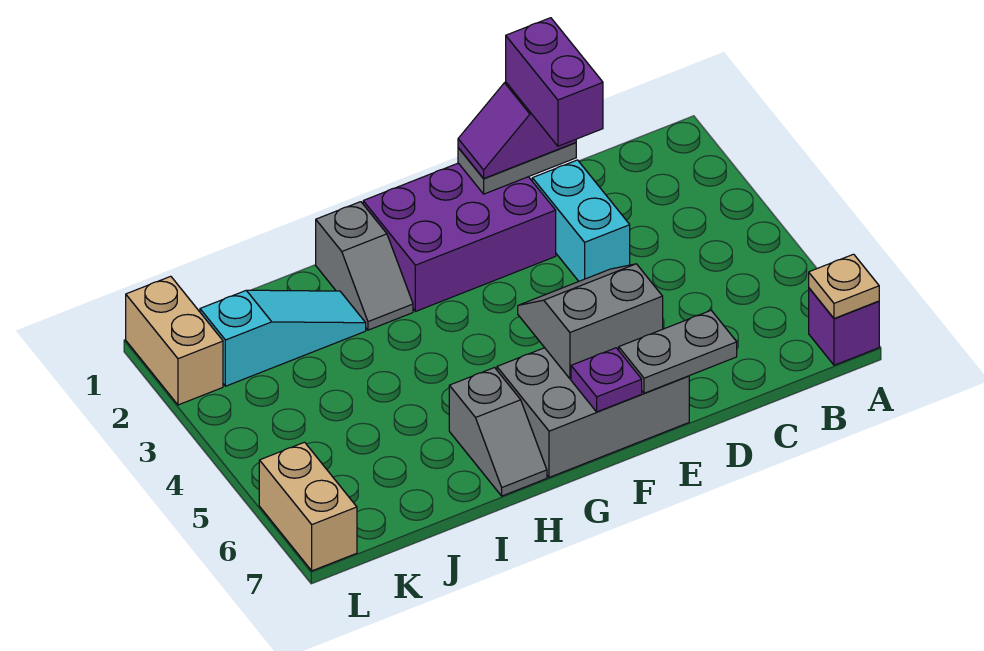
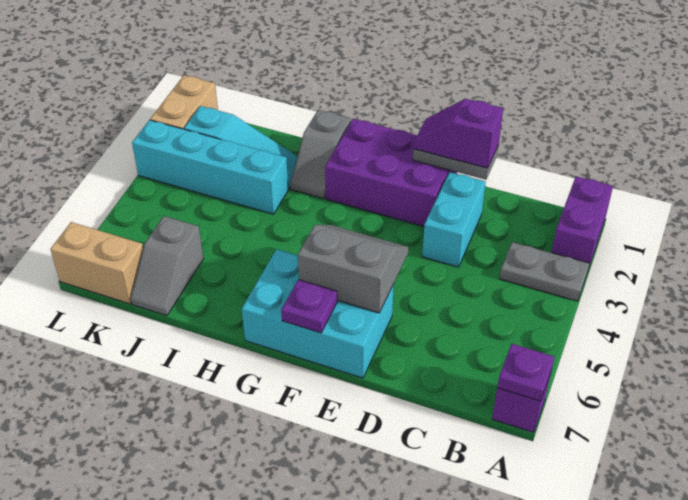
tan plate A7 level 2 -> purple plate A7 level 2
purple brick D1:D2 level 4 -> purple brick A1:A2 level 1
grey plate D7:E7 level 2 -> grey plate A3:B3 level 1
grey brick E6:G7 level 1 -> cyan brick E6:G7 level 1
grey slope H6:H7 level 1 top 6 -> grey slope J6:J7 level 1 top 6
none -> cyan brick I3:L3 level 1
tan brick L6:L7 level 1 -> tan brick K7:L7 level 1

